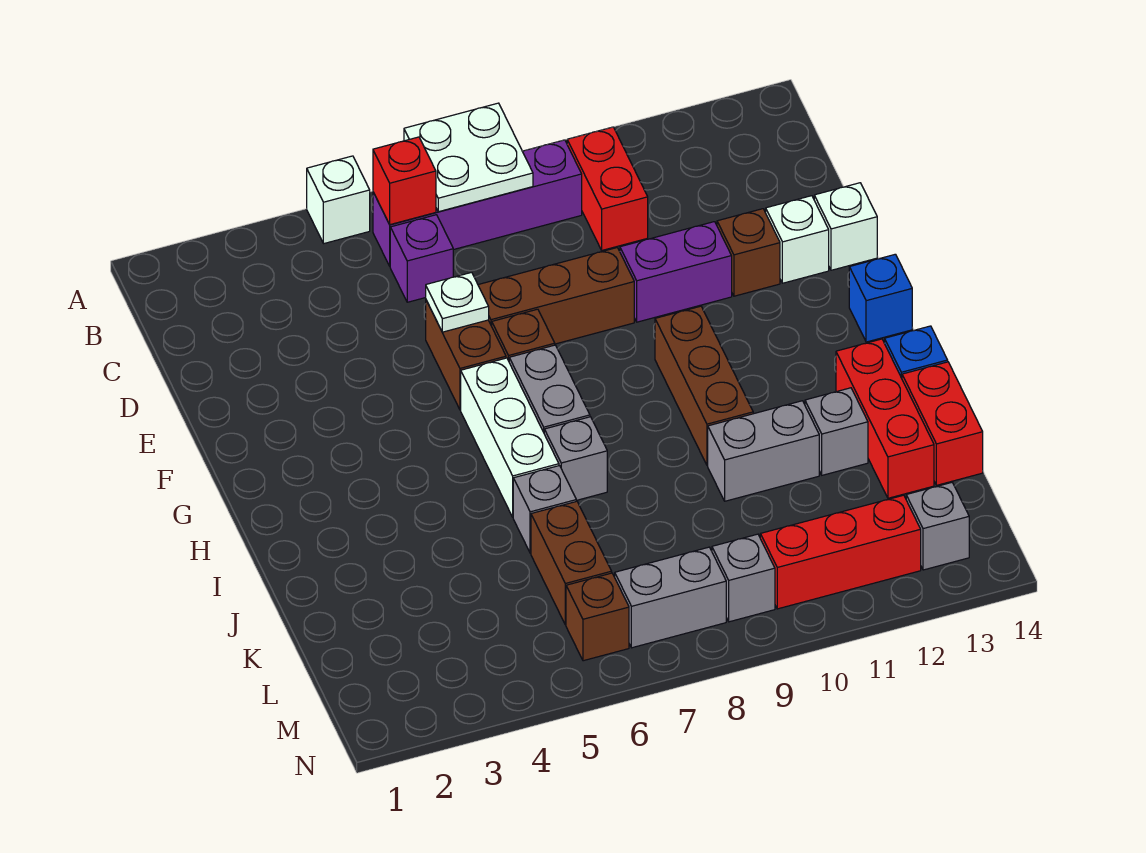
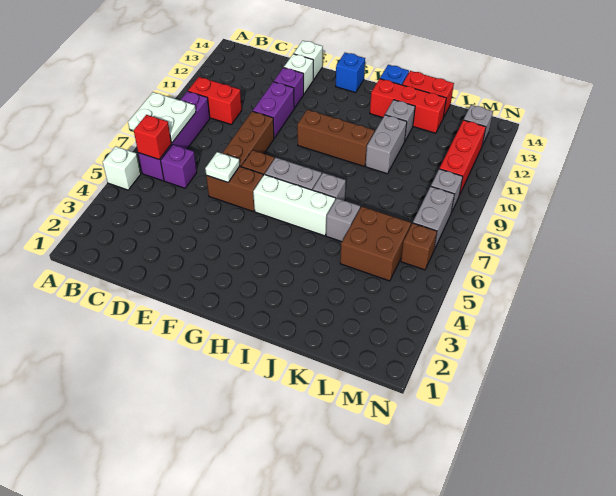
brown brick E12 level 1 -> purple brick E12 level 1
brown brick K6:L6 level 1 -> brown brick K5:L6 level 1

